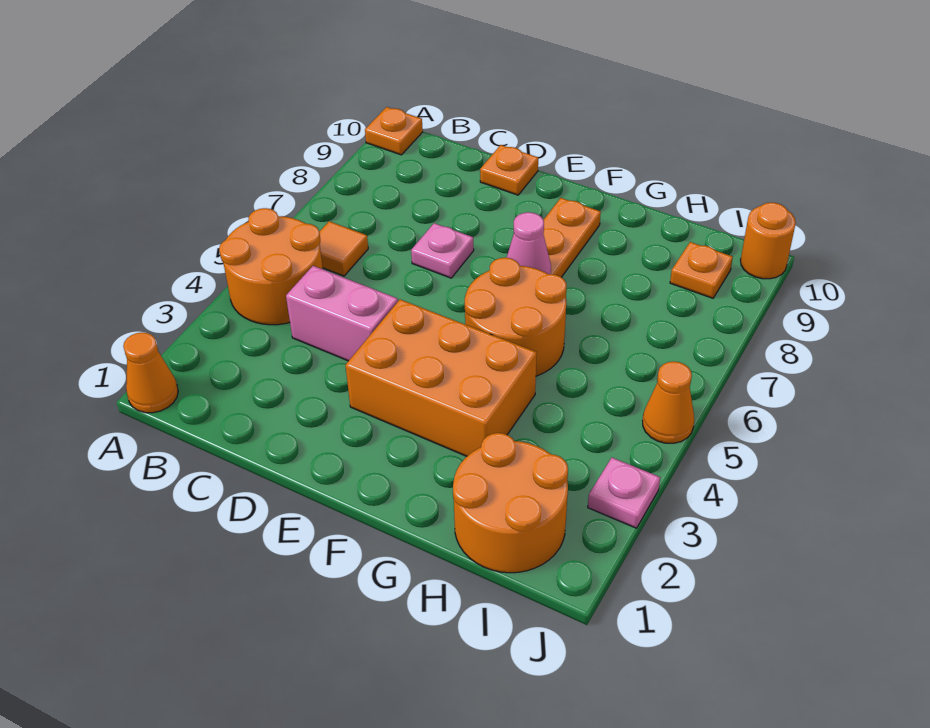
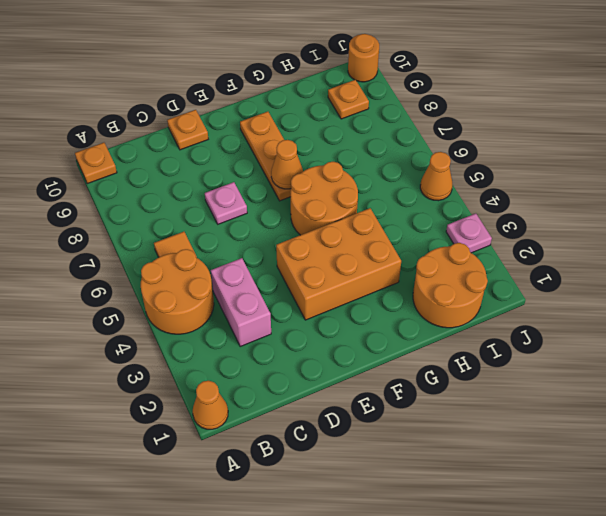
pink brick C4:D4 level 1 -> pink brick C3:C4 level 1
pink cone F7 level 2 -> orange cone F7 level 2

